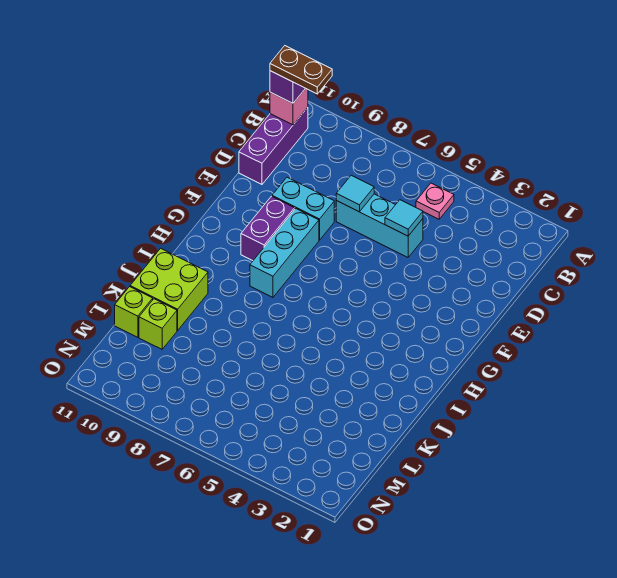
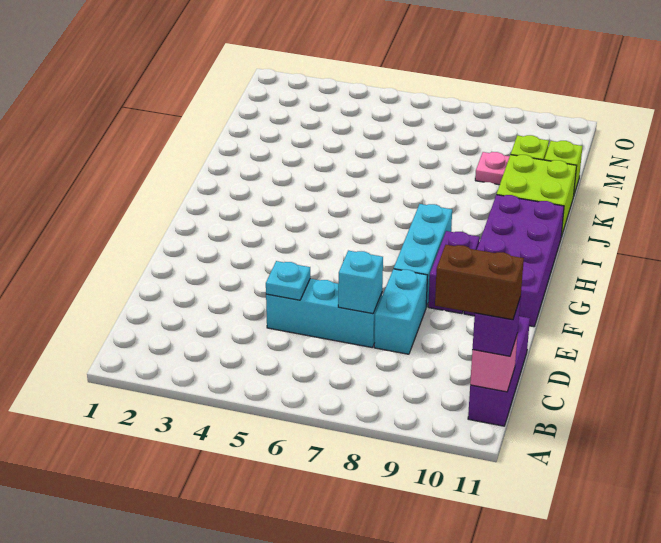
pink plate B5 level 1 -> pink plate L9 level 1
brown plate B10:B11 level 4 -> brown brick B10:B11 level 4
cyan tile D5 level 2 -> cyan plate D5 level 2
cyan tile D7 level 2 -> cyan brick D7 level 2
cyan brick E8:E9 level 1 -> cyan brick D8:E8 level 1
none -> purple brick F10:I11 level 1

